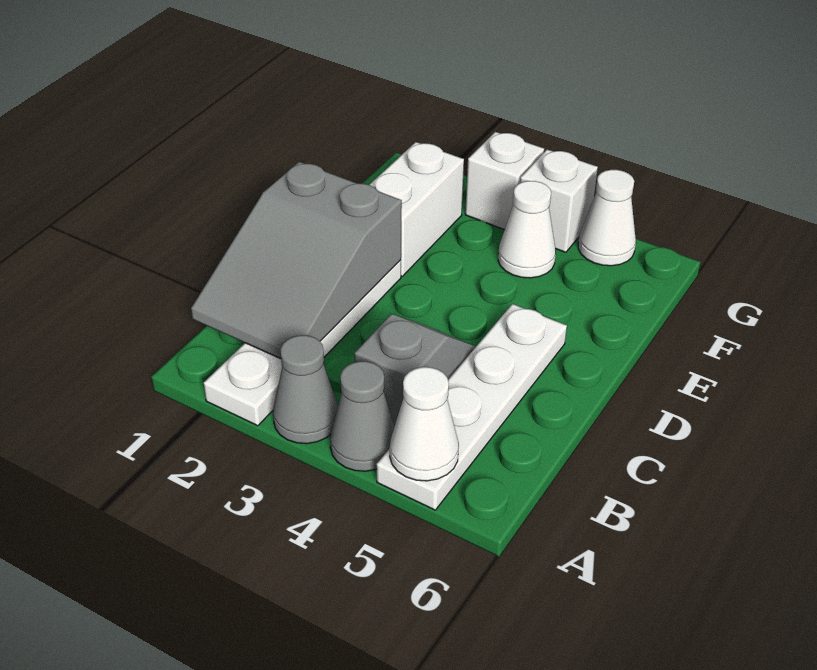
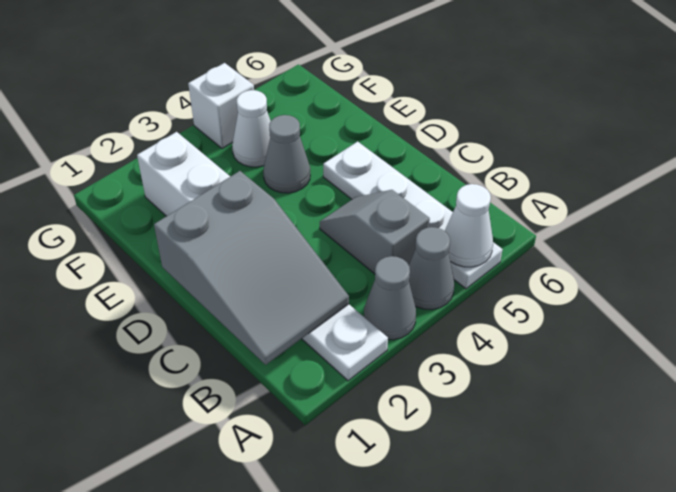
none -> grey cone E4 level 1
white brick G3 level 1 -> none
white cone G5 level 1 -> none

